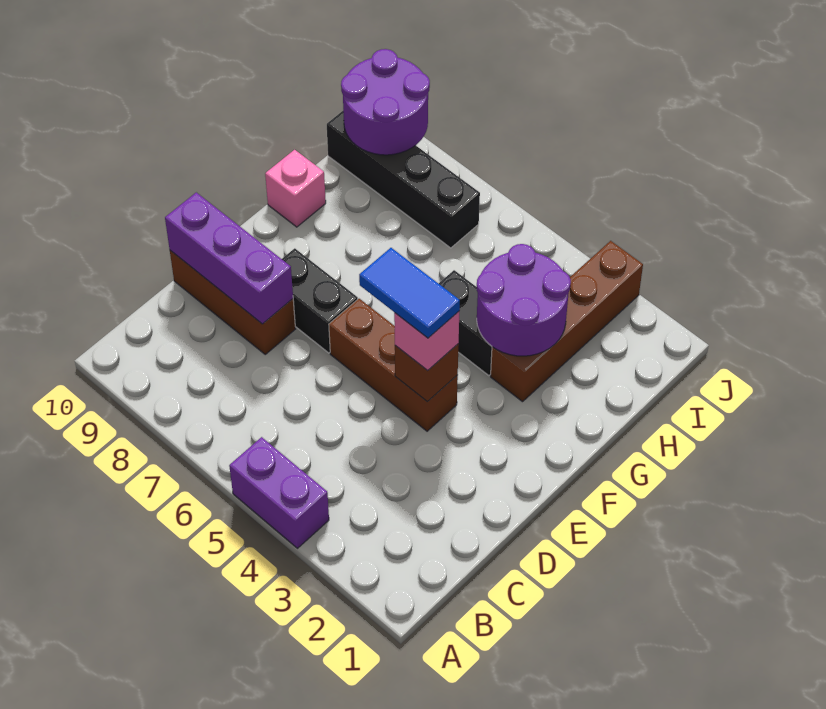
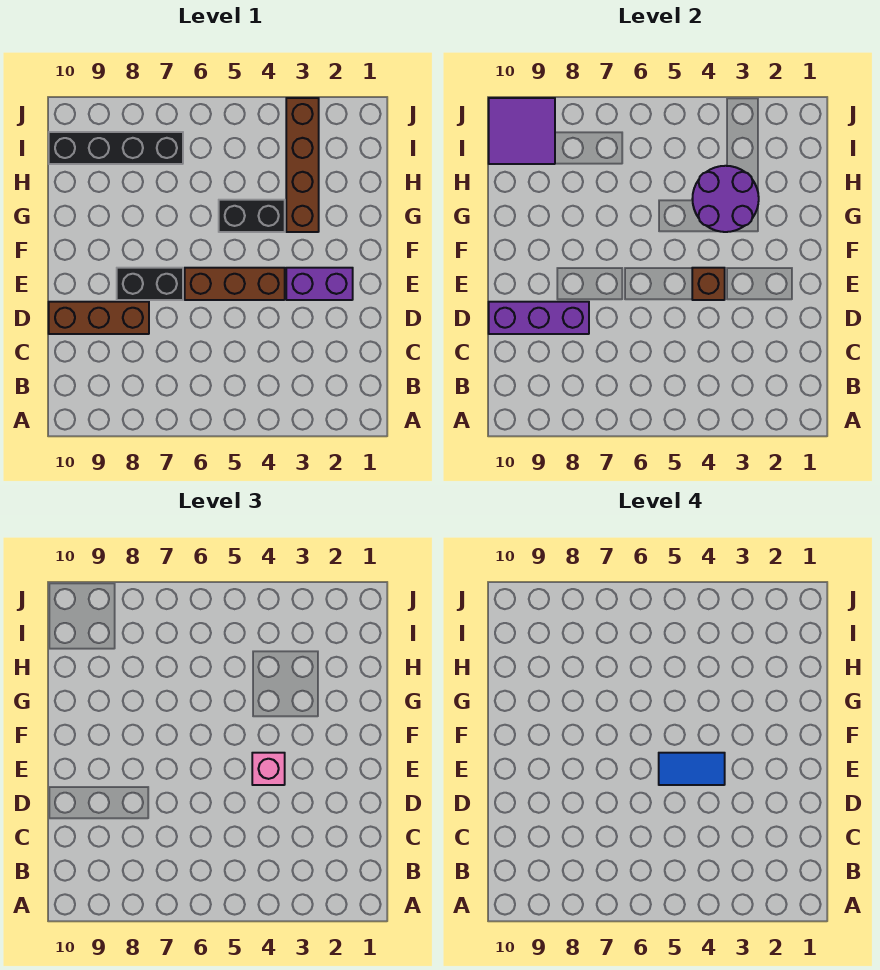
purple brick A4:A5 level 1 -> purple brick E2:E3 level 1
pink brick G10 level 1 -> none
purple round brick I9:J10 level 2 -> purple tile I9:J10 level 2

